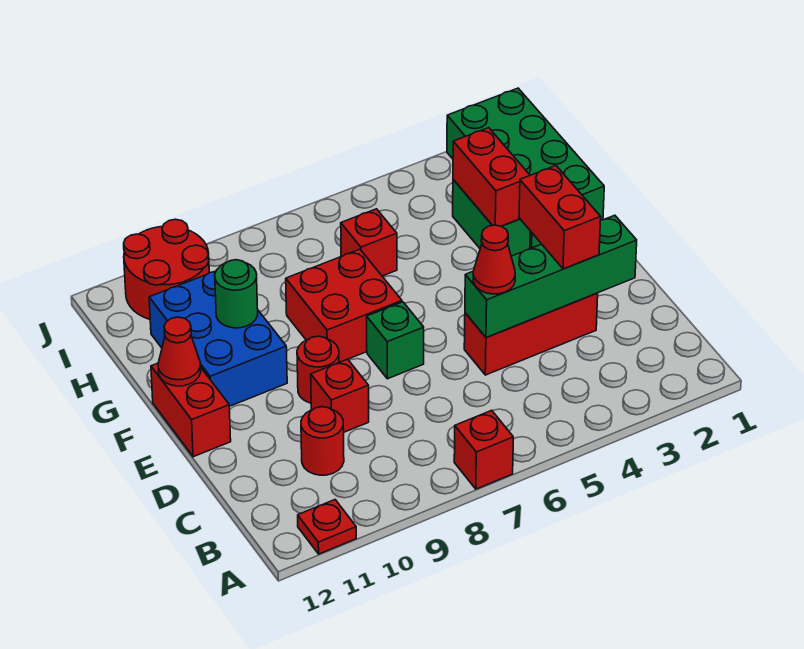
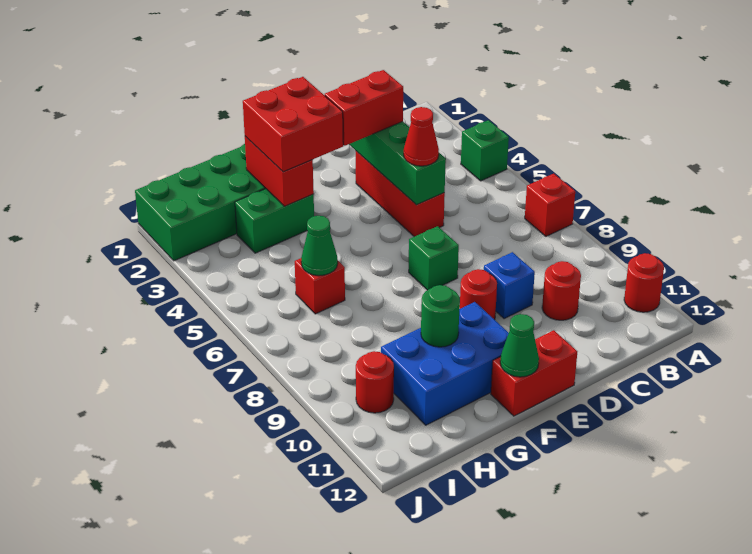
none -> green brick A4 level 1
red plate A11 level 1 -> red round brick A11 level 1
red brick D9 level 1 -> blue brick D9 level 1
red brick F7:G8 level 1 -> red brick F2:G3 level 3
red cone F12 level 2 -> green cone F12 level 2
red brick G3:H3 level 2 -> red brick G2:G3 level 2
none -> green cone H6 level 2
red round brick I10:J11 level 1 -> red round brick I10 level 1

